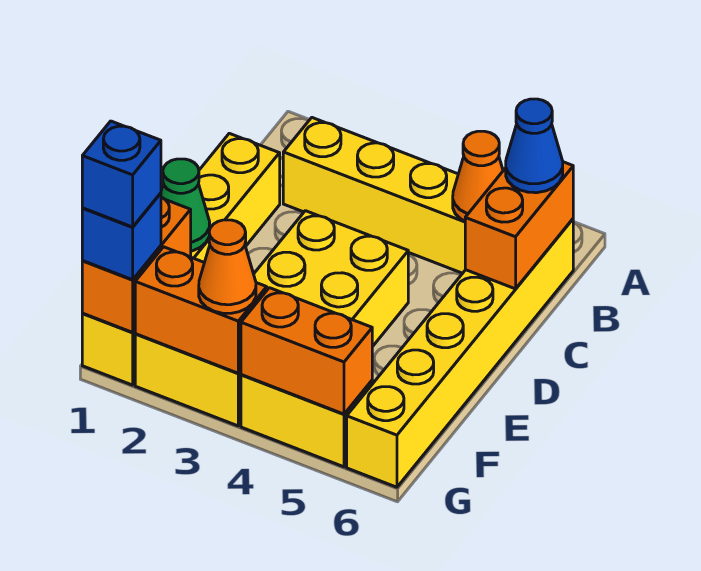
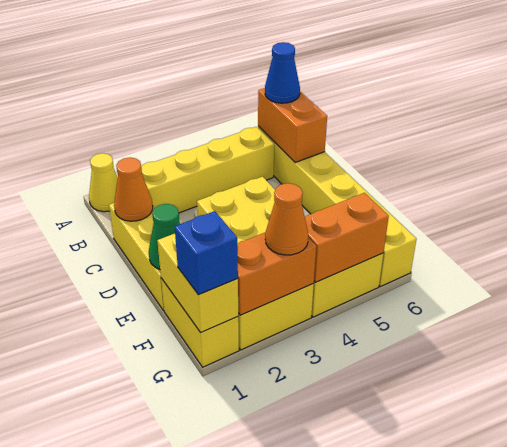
none -> yellow cone A1 level 1
orange cone B5 level 2 -> orange cone C1 level 2
orange brick F1:G1 level 2 -> yellow brick F1:G1 level 2
blue brick G1 level 4 -> none

